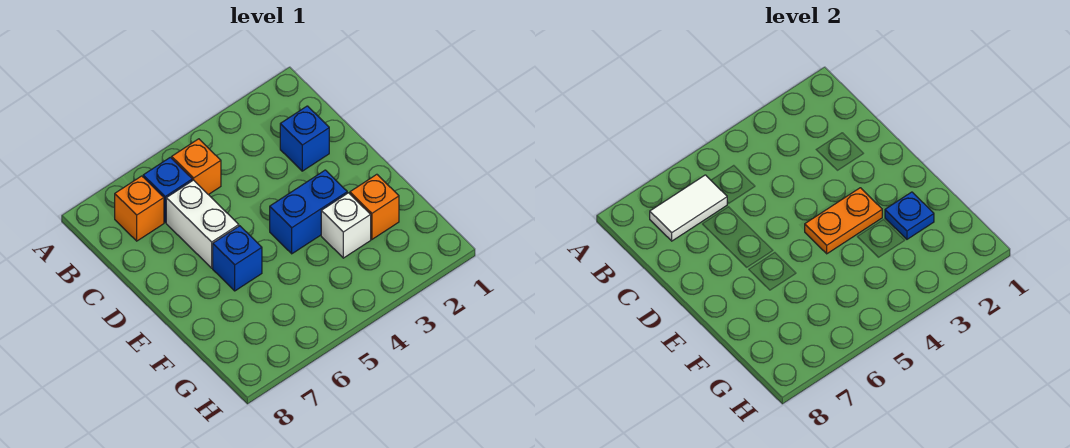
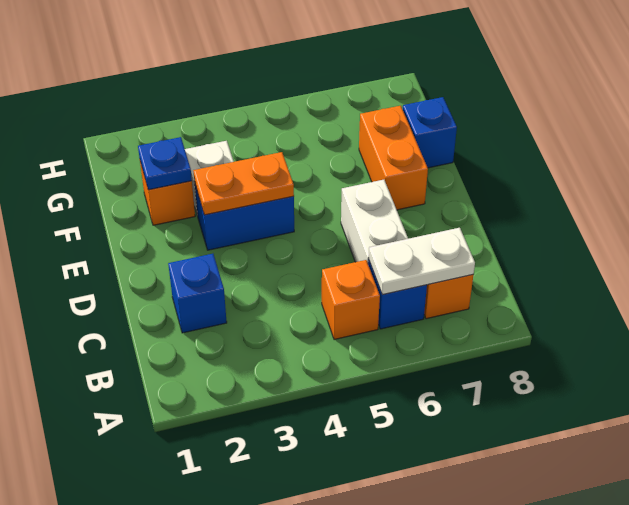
white tile B6:B7 level 2 -> white plate B6:B7 level 2
blue brick E6 level 1 -> blue brick F8 level 1
none -> orange brick E7:F7 level 1

